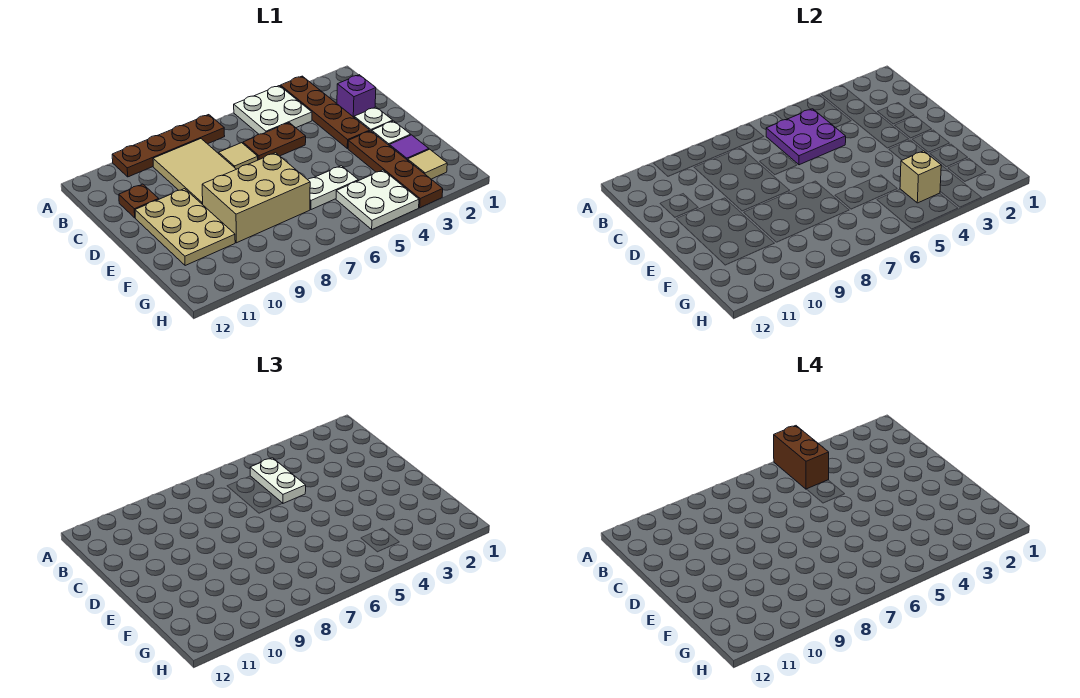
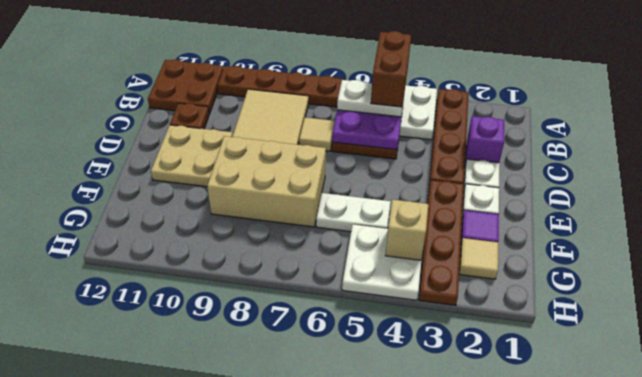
none -> brown plate A11:B12 level 1
white plate B5:C5 level 3 -> white plate B5:B6 level 3
tan plate D10:F11 level 1 -> tan plate D10:E11 level 1

